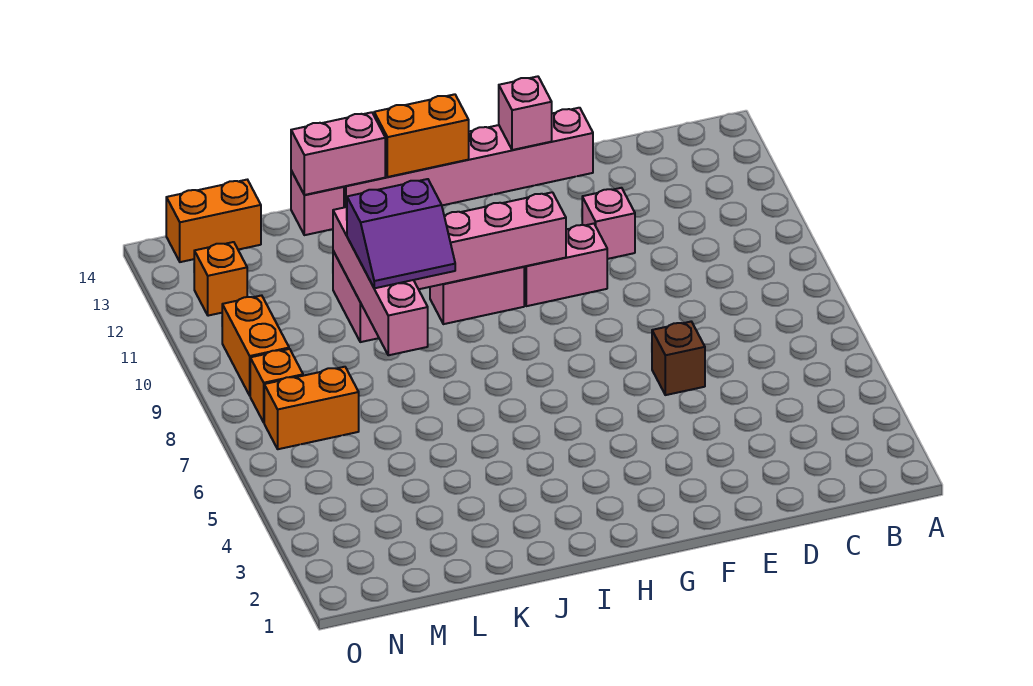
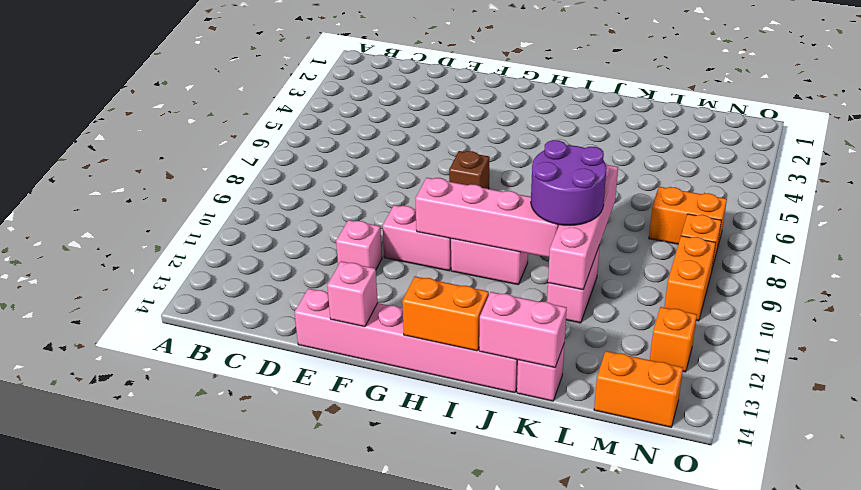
brown brick E6 level 1 -> brown brick G7 level 1
purple slope J9:K10 level 3 top 10 -> purple round brick J9:K10 level 3

